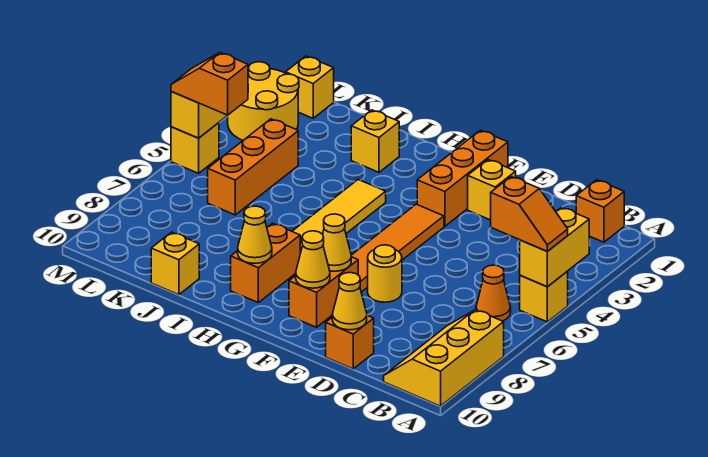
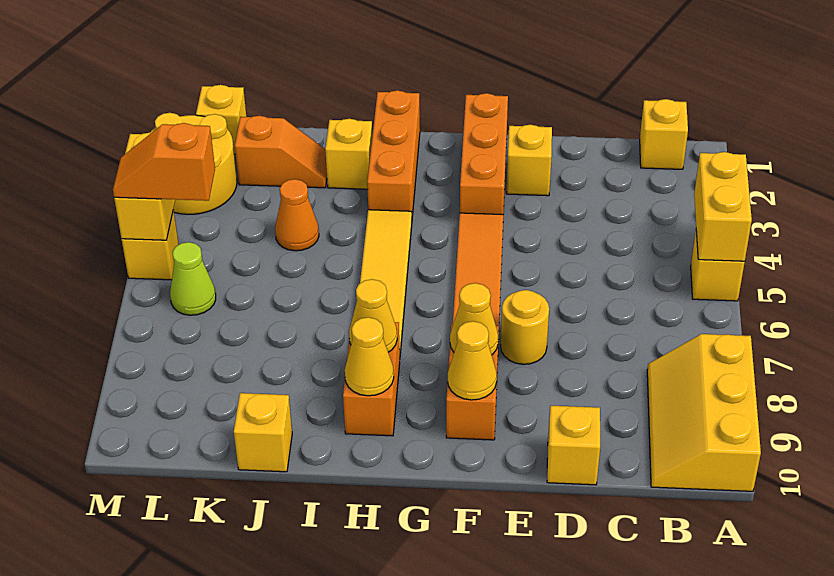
orange slope A5:B5 level 3 top B -> orange slope J2:K2 level 1 top K
orange brick B1 level 1 -> yellow brick B1 level 1
orange cone B6 level 1 -> orange cone J4 level 1
orange brick D10 level 1 -> yellow brick D10 level 1
yellow cone D10 level 2 -> yellow cone H8 level 2
orange brick K4:K6 level 1 -> orange brick H1:H3 level 1
none -> lime cone L6 level 1

